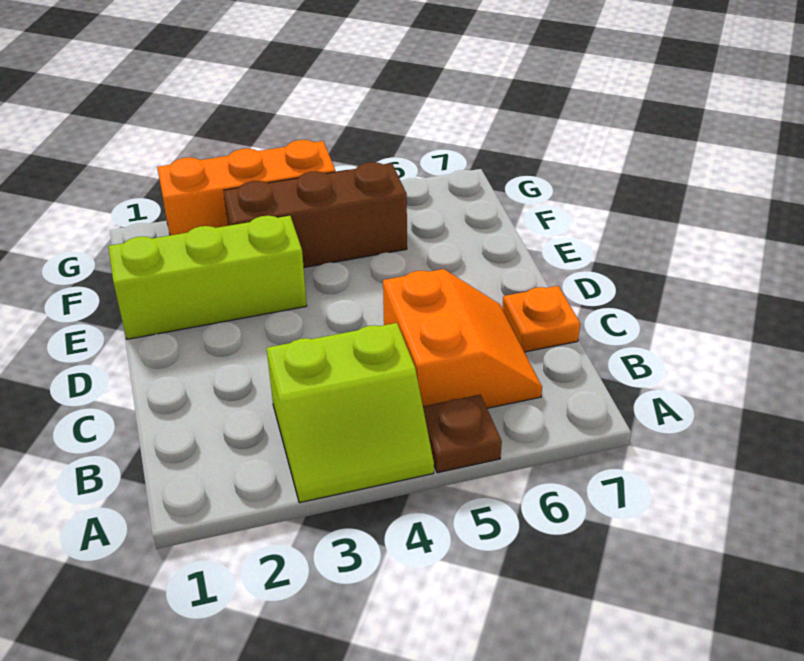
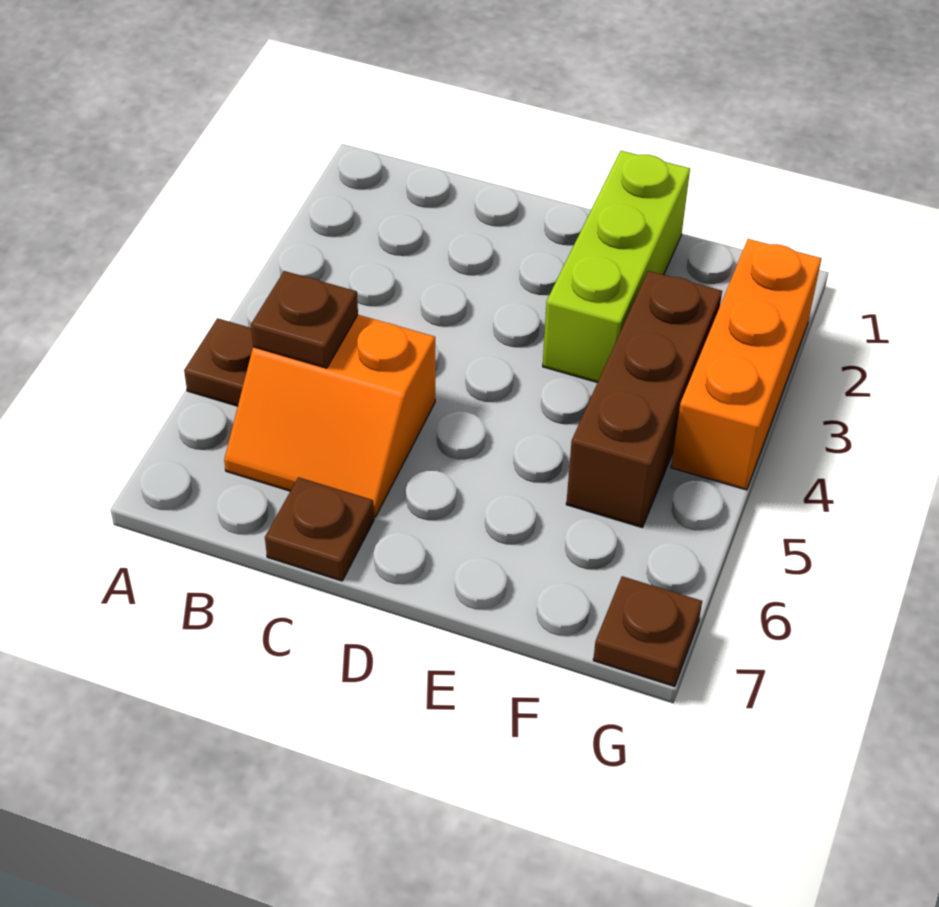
lime slope A3:B4 level 1 top B -> none
none -> brown plate B5 level 2
orange plate C7 level 1 -> brown plate C7 level 1
none -> brown plate G7 level 1

